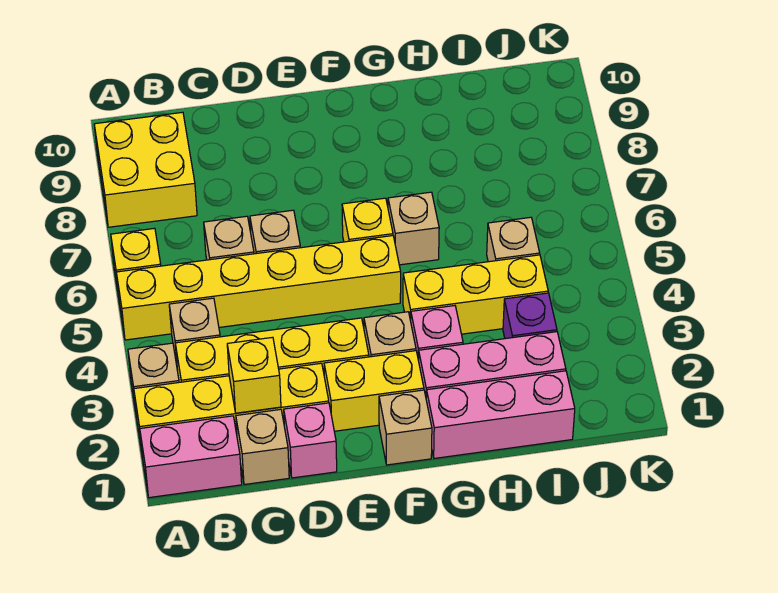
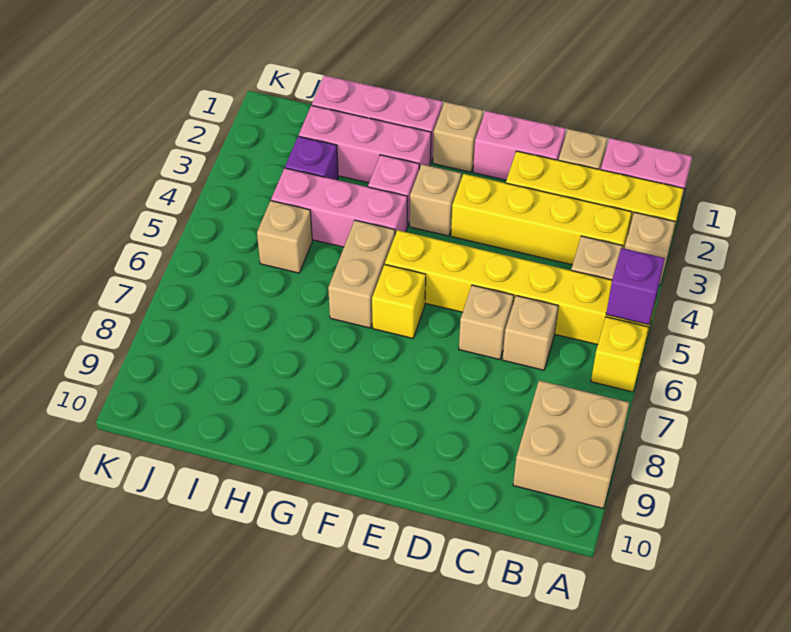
none -> purple brick A5 level 2
yellow brick A8:B9 level 1 -> tan brick A8:B9 level 1
yellow brick C2 level 2 -> none
pink brick D1 level 1 -> pink brick D1:E1 level 1
yellow brick E2:F2 level 1 -> none
yellow brick G4:I4 level 1 -> pink brick G4:I4 level 1
tan brick G6 level 1 -> tan brick G5:G6 level 1

